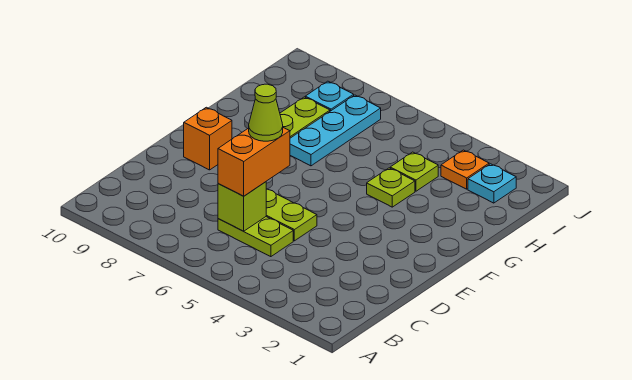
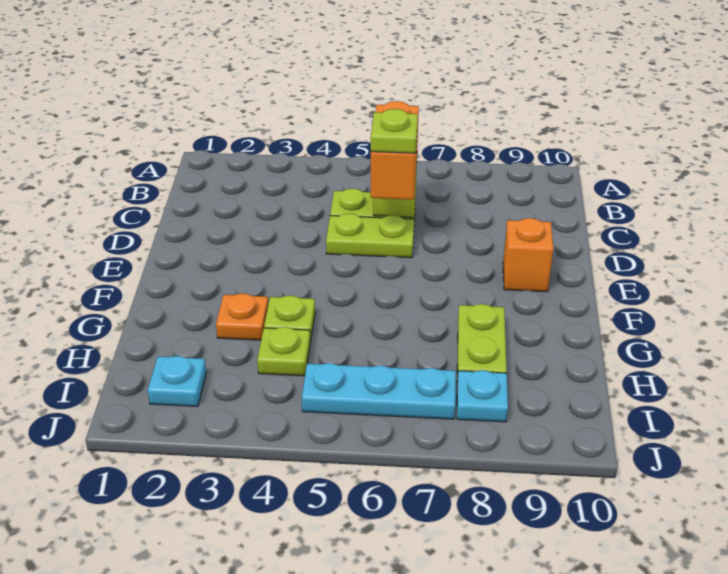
lime cone D6 level 4 -> lime plate D6 level 4
cyan plate G7:I7 level 1 -> cyan plate I5:I7 level 1
orange plate I3 level 1 -> orange plate G3 level 1

